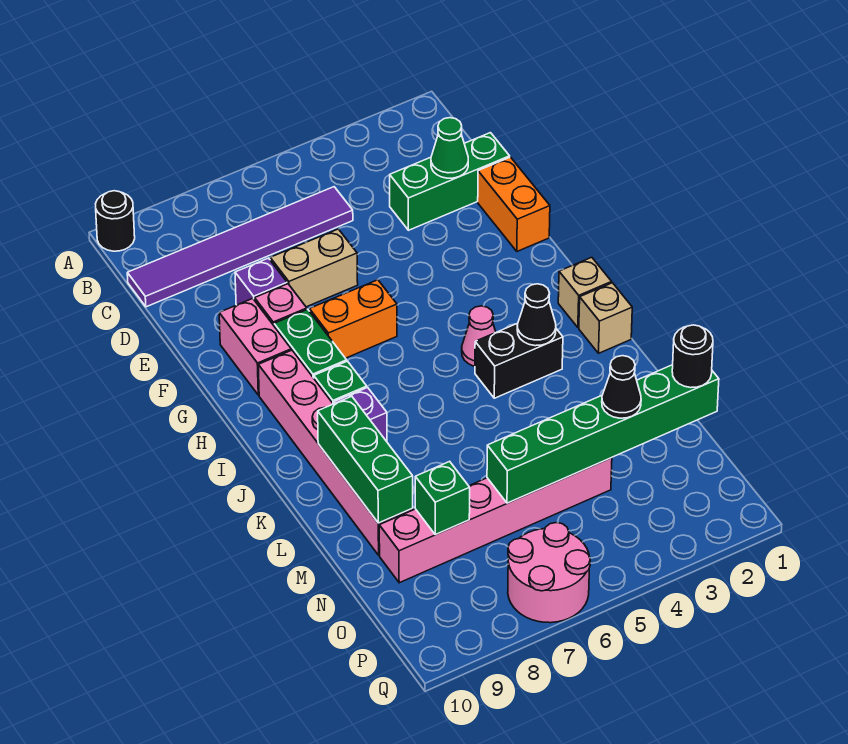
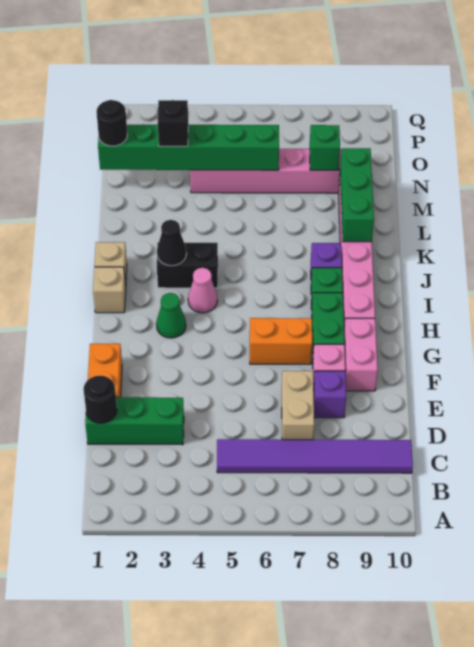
black round brick A10 level 1 -> black round brick D1 level 2
green cone D2 level 2 -> green cone H3 level 1
tan brick E6:E7 level 1 -> tan brick D7:E7 level 1
black cone N3 level 3 -> black brick N3 level 3
pink round brick P6:Q7 level 1 -> none

